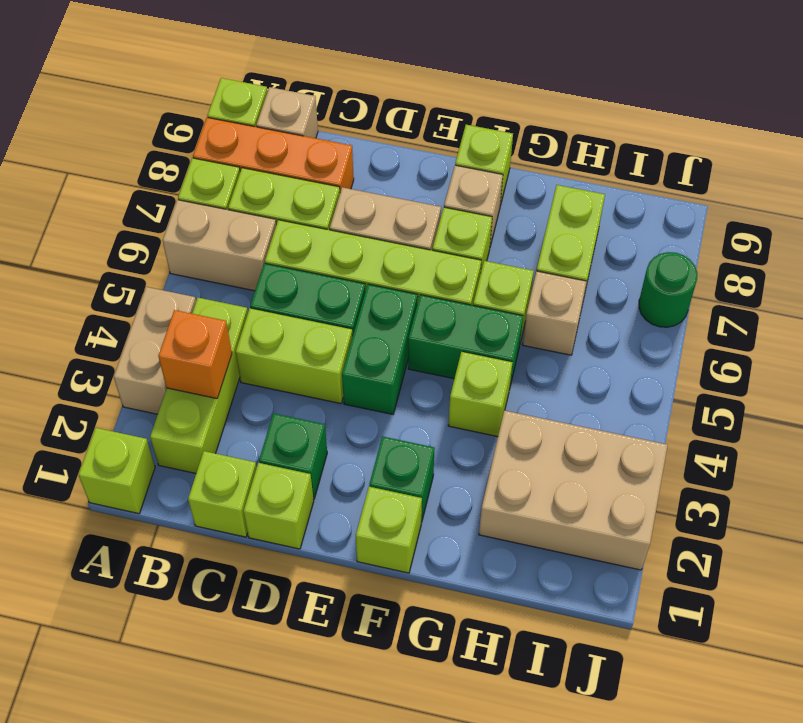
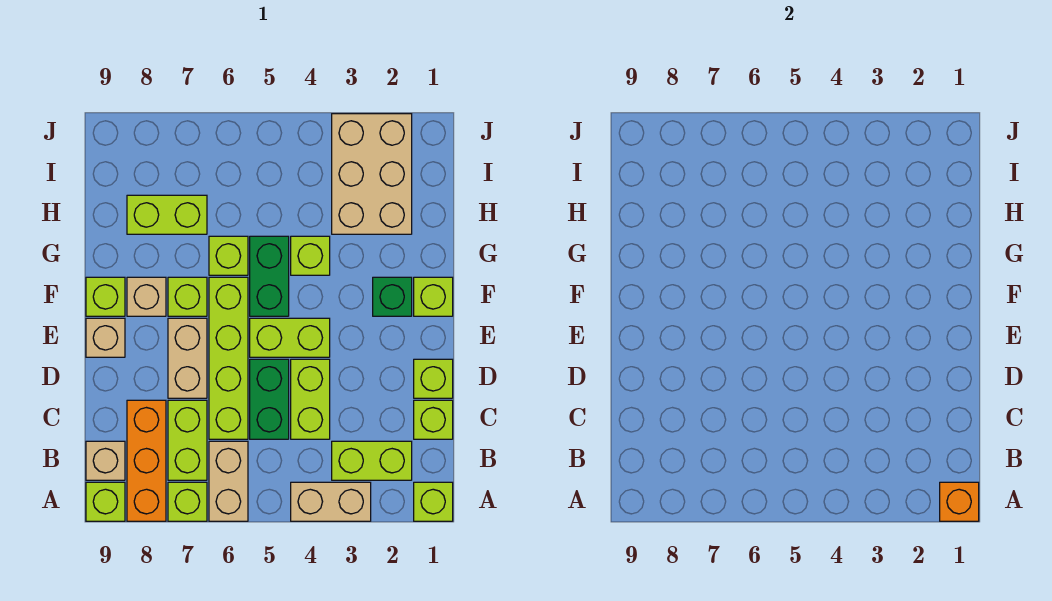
lime brick B2:B4 level 1 -> lime brick B2:B3 level 1
orange brick B3 level 2 -> orange brick A1 level 2
green brick D2 level 1 -> none
green brick E4:E5 level 1 -> lime brick E4:E5 level 1
tan brick H6 level 1 -> tan brick E9 level 1
green round brick J7 level 1 -> none

